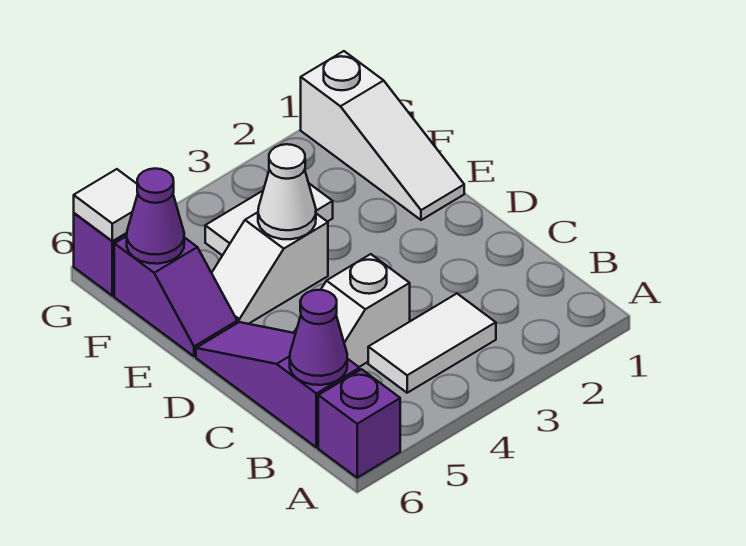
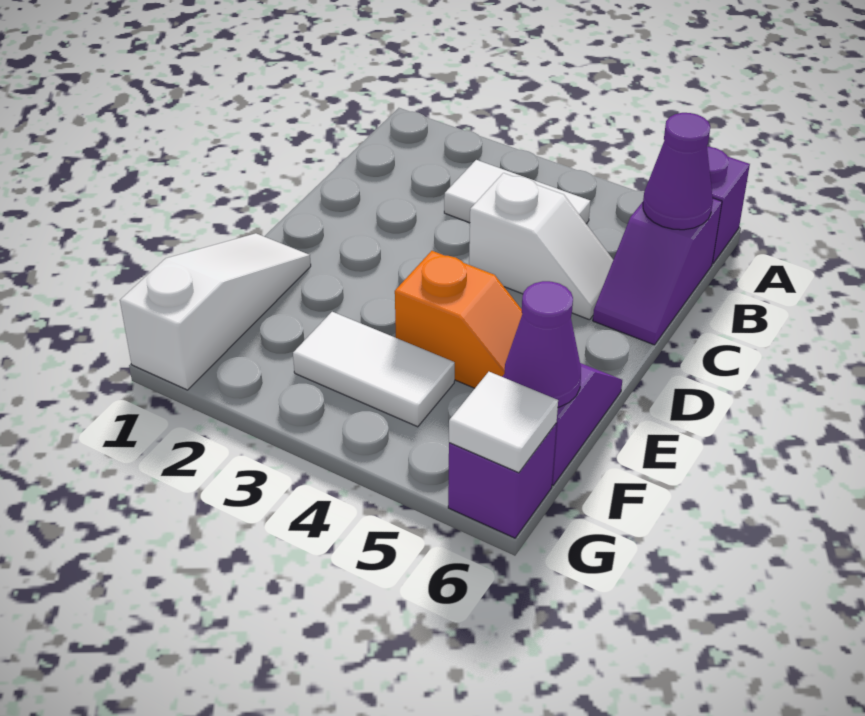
purple slope B6:D6 level 1 top B -> purple slope B6:C6 level 1 top B
white slope E4:E5 level 1 top 4 -> orange slope E4:E5 level 1 top 4
white cone E4 level 2 -> none

